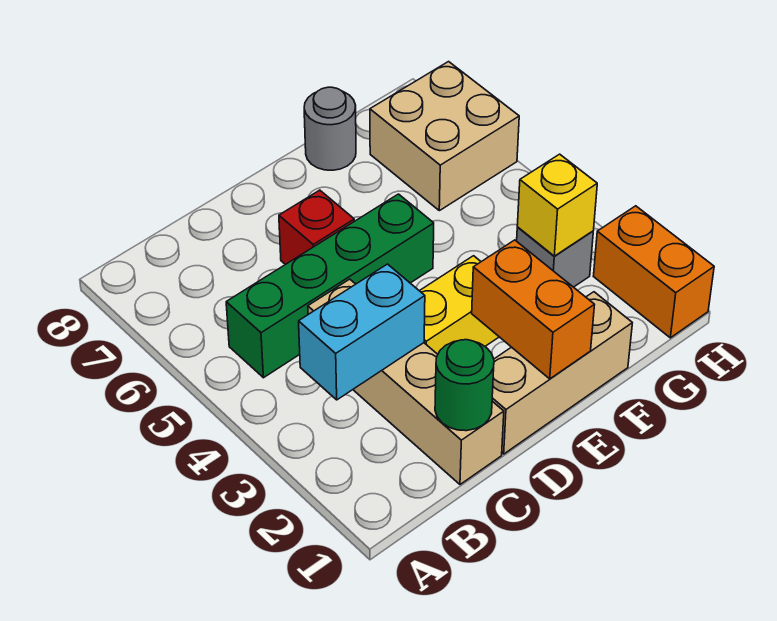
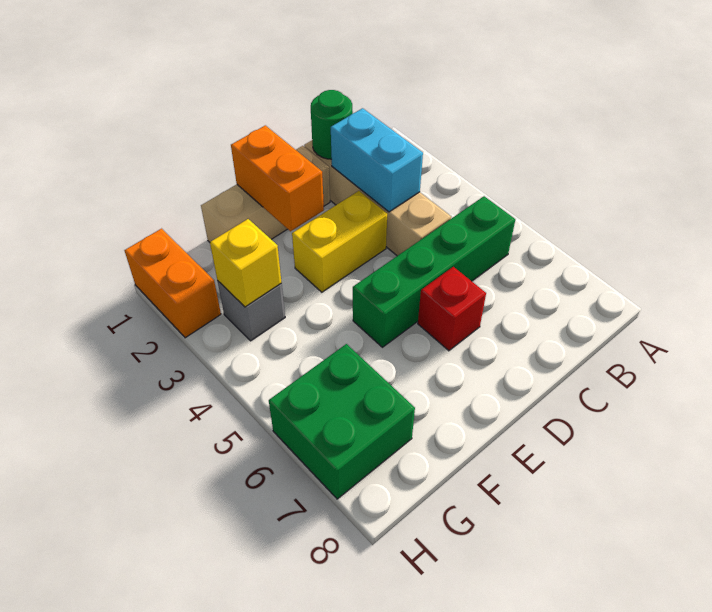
cyan brick B3:C3 level 2 -> cyan brick C2:C3 level 2
grey round brick F8 level 1 -> none
tan brick G6:H7 level 1 -> green brick G6:H7 level 1

